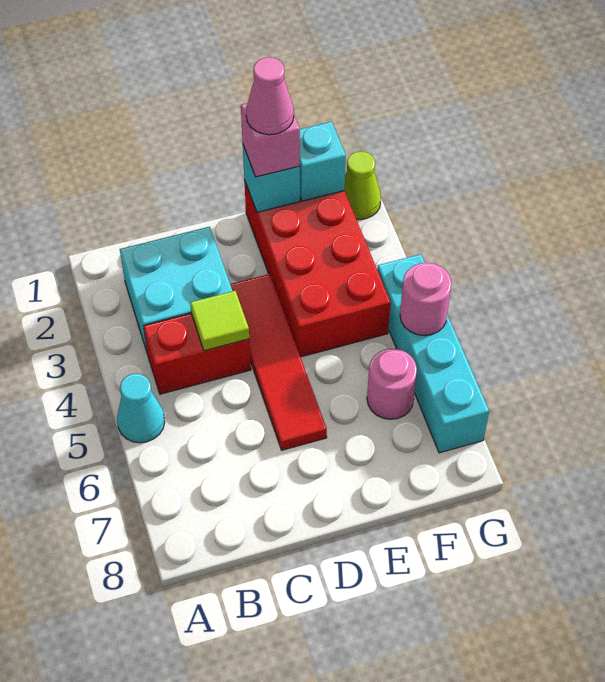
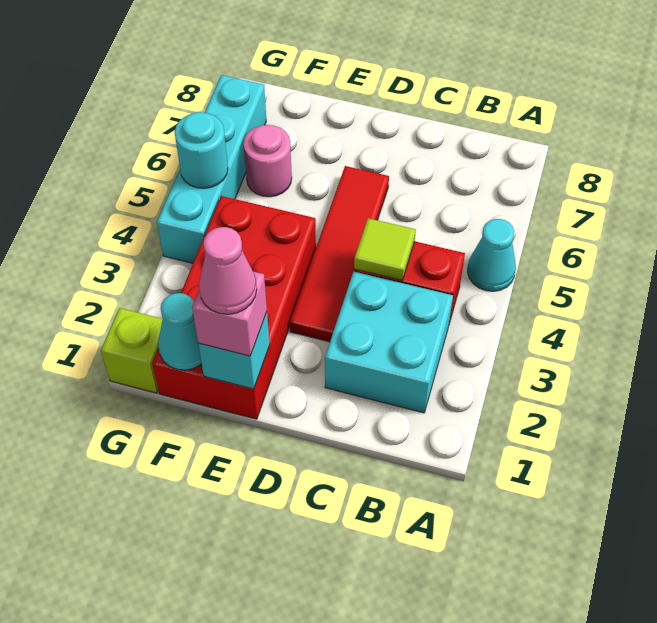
cyan brick F1 level 2 -> cyan cone F1 level 2
lime cone G1 level 1 -> lime brick G1 level 1
pink round brick G5 level 2 -> cyan round brick G5 level 2

